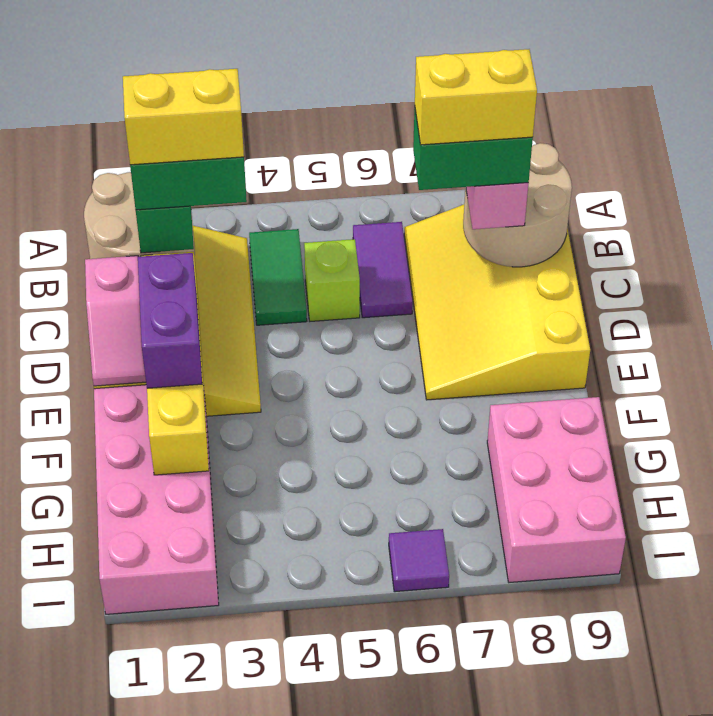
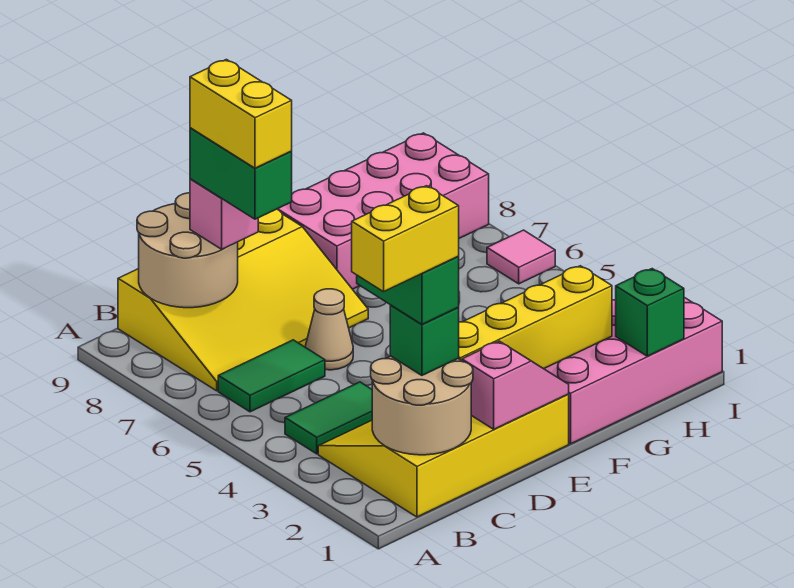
purple tile B6:C6 level 1 -> green tile B6:C6 level 1
yellow brick C2:C3 level 5 -> yellow brick B2:C2 level 5
lime brick C5 level 1 -> none
none -> tan cone D6 level 1
purple brick E2:F2 level 3 -> none
pink brick G8:I9 level 1 -> pink brick F8:I9 level 1
none -> green brick H1 level 2
purple tile I6 level 1 -> pink tile I6 level 1

